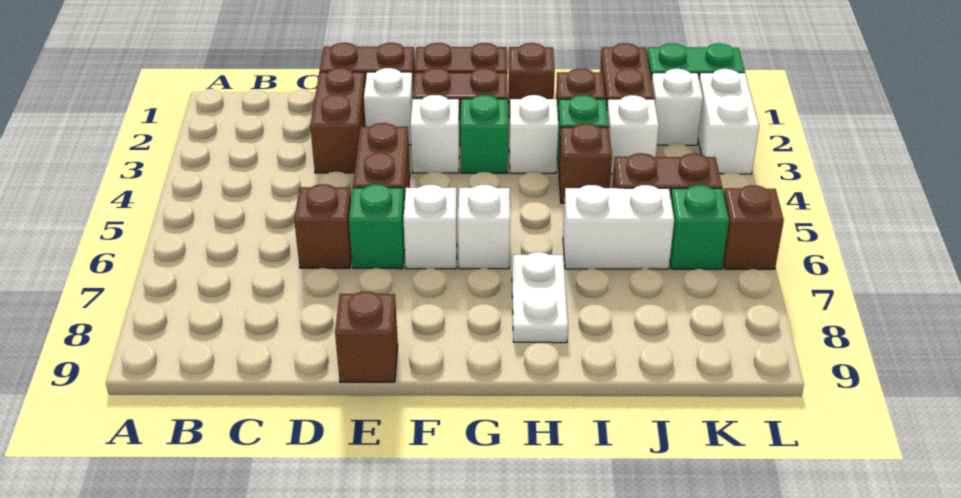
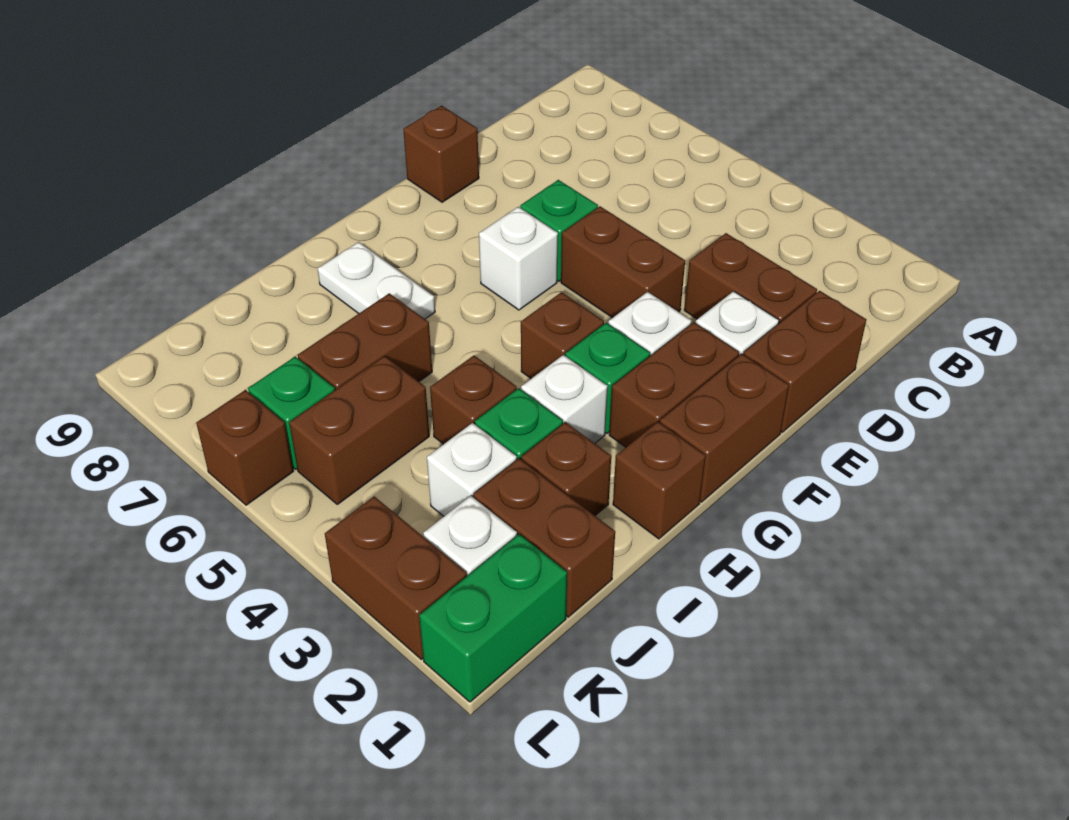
brown brick D6 level 1 -> brown brick G4 level 1
white brick G6 level 1 -> none
white brick I6:J6 level 1 -> brown brick I6:J6 level 1
white brick L2:L3 level 1 -> brown brick L2:L3 level 1

